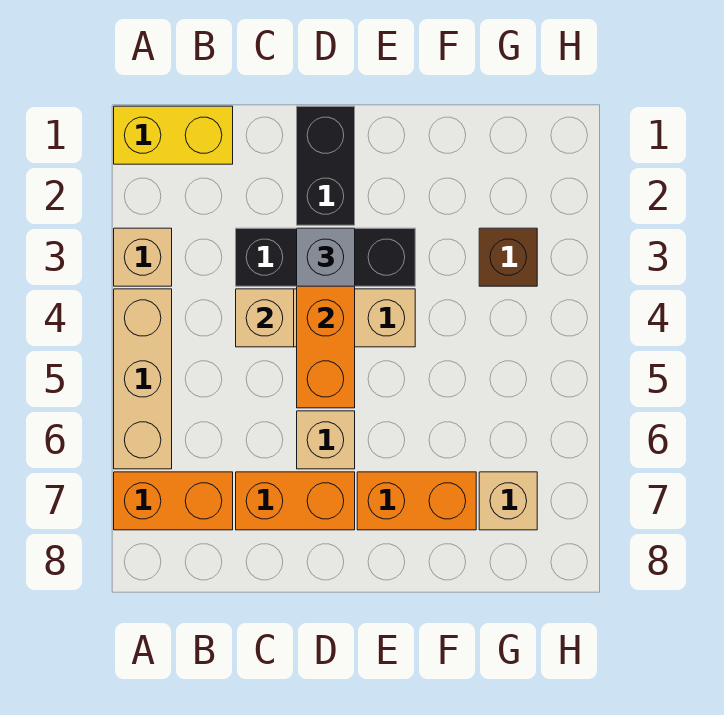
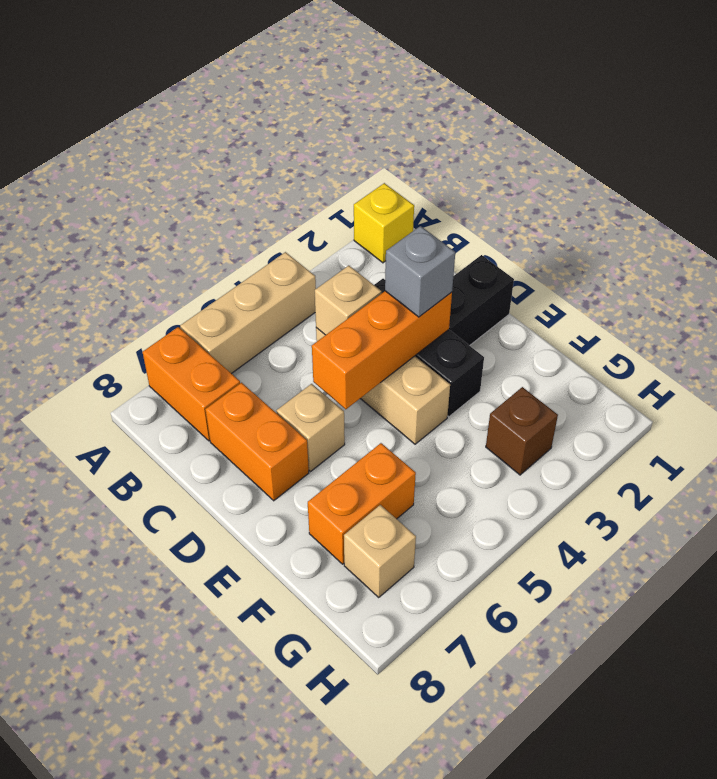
yellow brick A1:B1 level 1 -> yellow brick A1 level 1
tan brick A3 level 1 -> none
orange brick E7:F7 level 1 -> orange brick F6:F7 level 1

